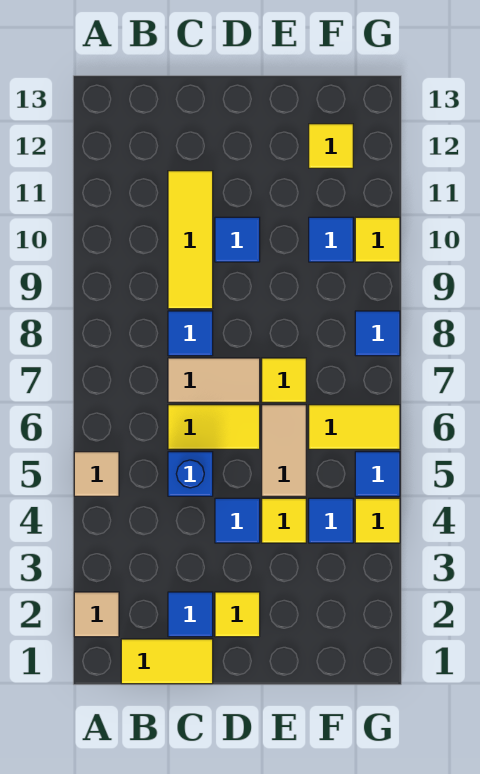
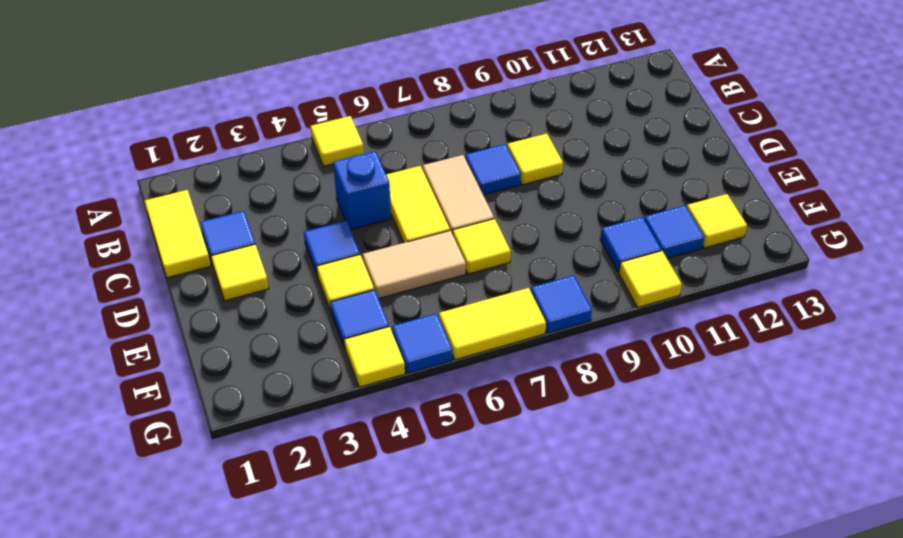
tan tile A2 level 1 -> none
tan tile A5 level 1 -> yellow tile A5 level 1
yellow tile C9:C11 level 1 -> yellow tile C9 level 1
blue tile D10 level 1 -> blue tile F11 level 1
yellow tile F6:G6 level 1 -> yellow tile G6:G7 level 1

